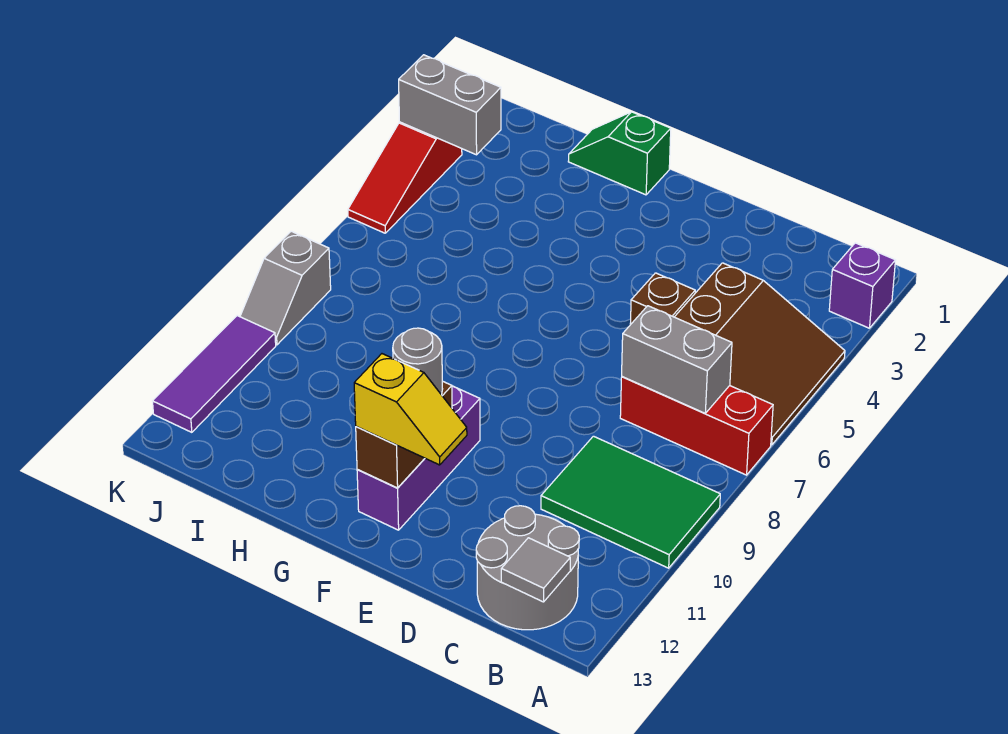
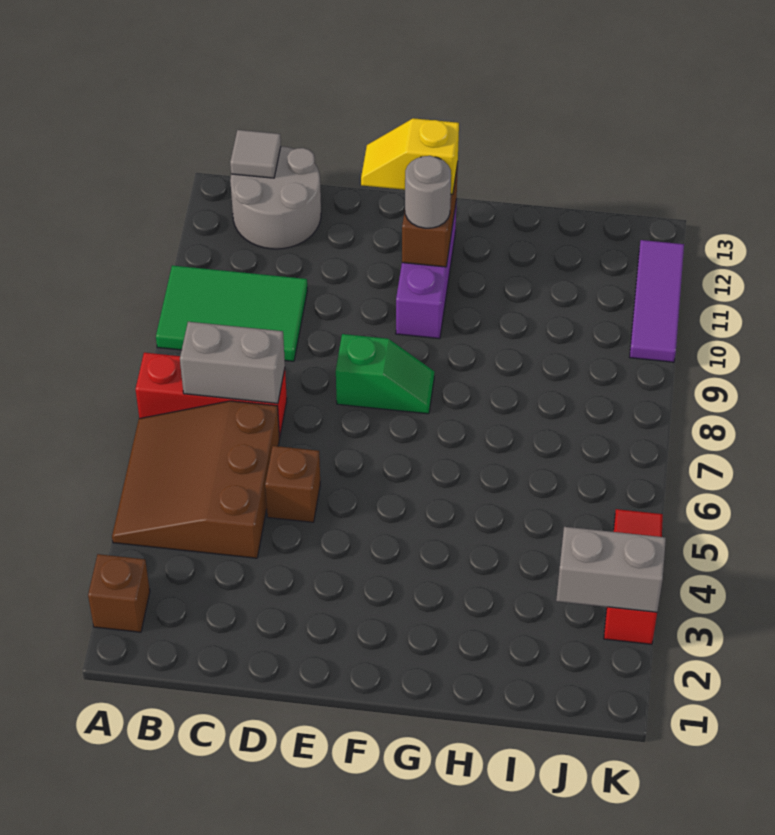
purple brick A2 level 1 -> brown brick A2 level 1
green slope G1:H1 level 1 top G -> green slope E8:F8 level 1 top E
grey slope K8:K9 level 1 top 8 -> none

